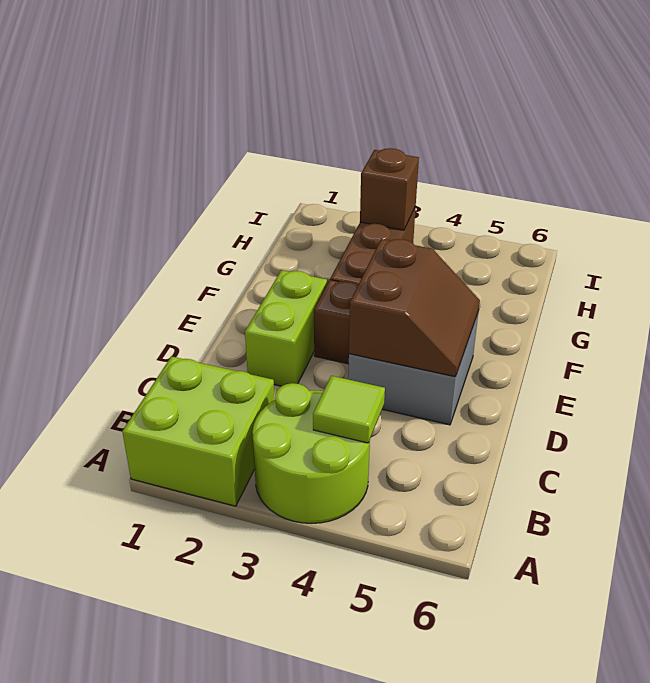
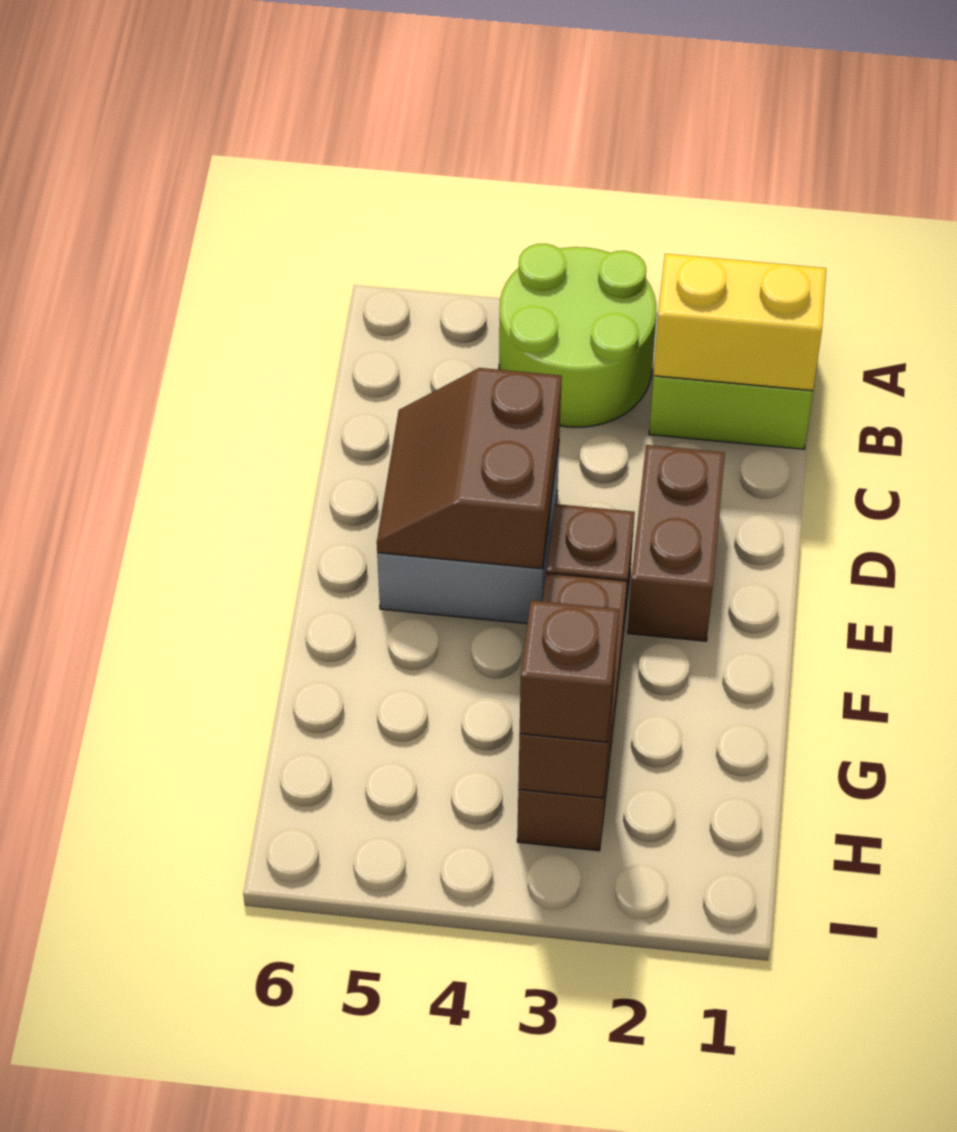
none -> yellow brick B1:B2 level 2
lime tile B4 level 2 -> none
lime brick D2:E2 level 1 -> brown brick D2:E2 level 1
none -> brown brick H3 level 3

